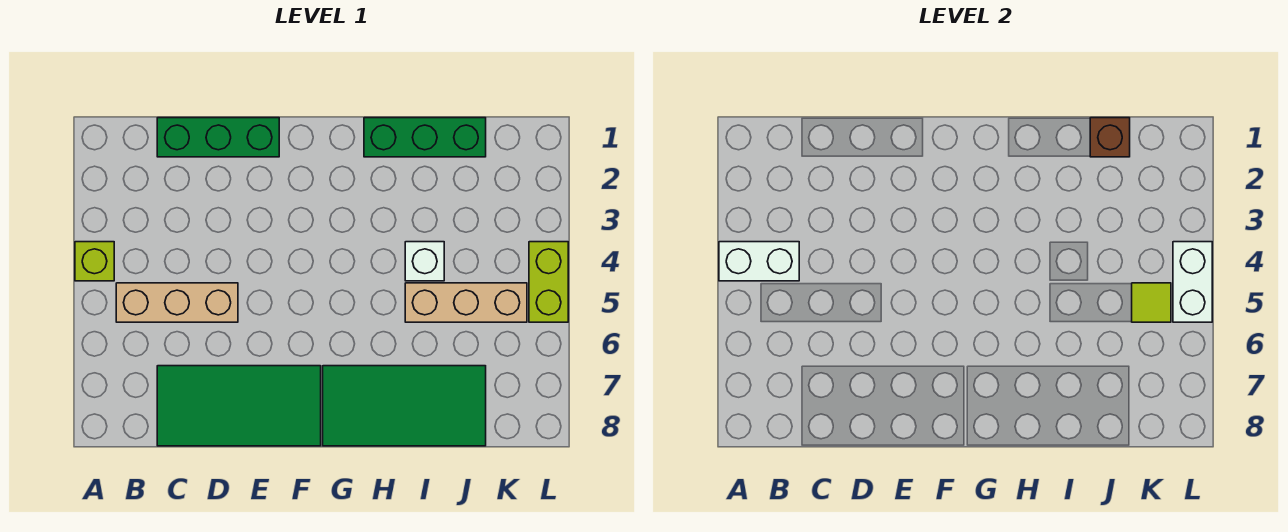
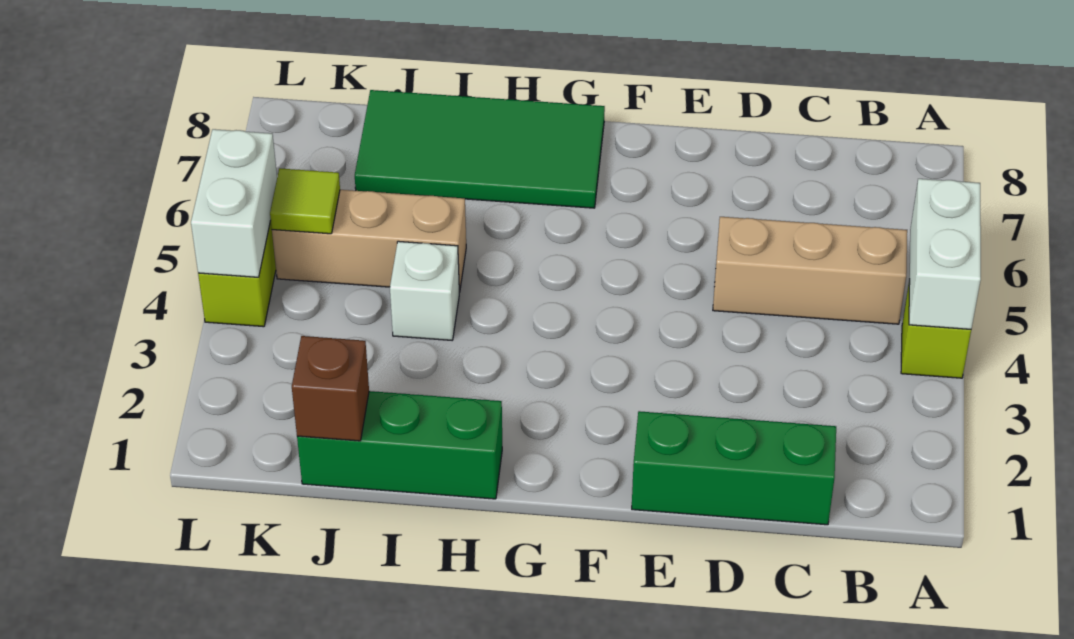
white brick A4:B4 level 2 -> white brick A4:A5 level 2
green tile C7:F8 level 1 -> none

